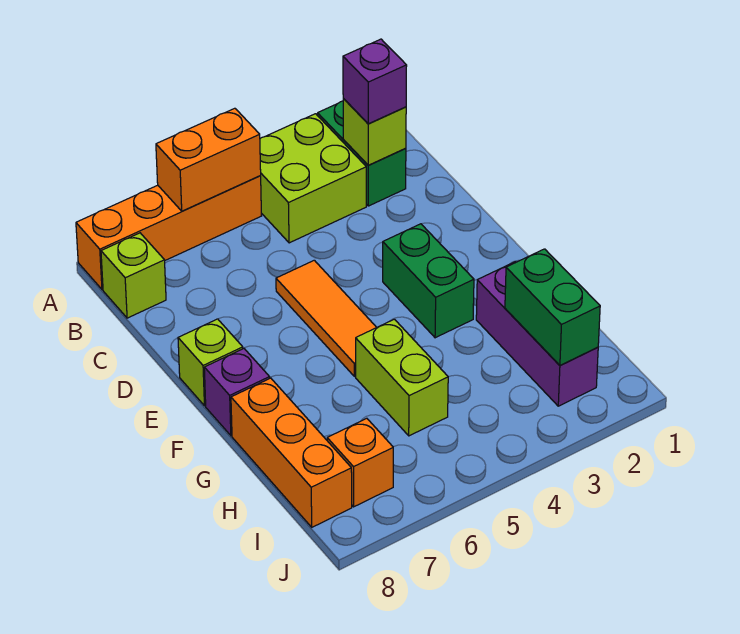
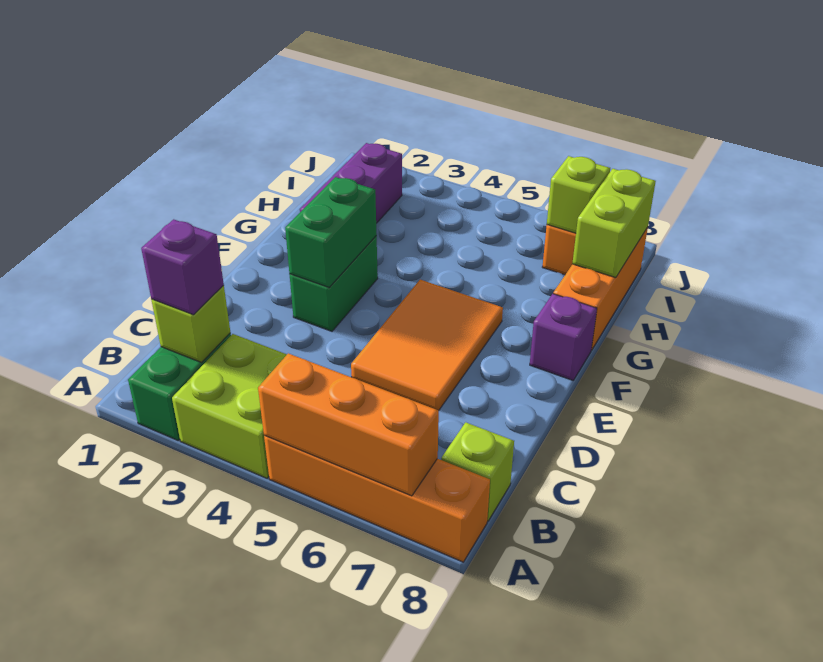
orange brick A5:A6 level 2 -> orange brick A5:A7 level 2
orange tile D5:F5 level 1 -> orange tile D5:F6 level 1
lime brick E8 level 1 -> lime brick I7 level 2
lime brick G5:H5 level 1 -> lime brick H8:I8 level 2
green brick H2:I2 level 2 -> green brick E3:F3 level 2

